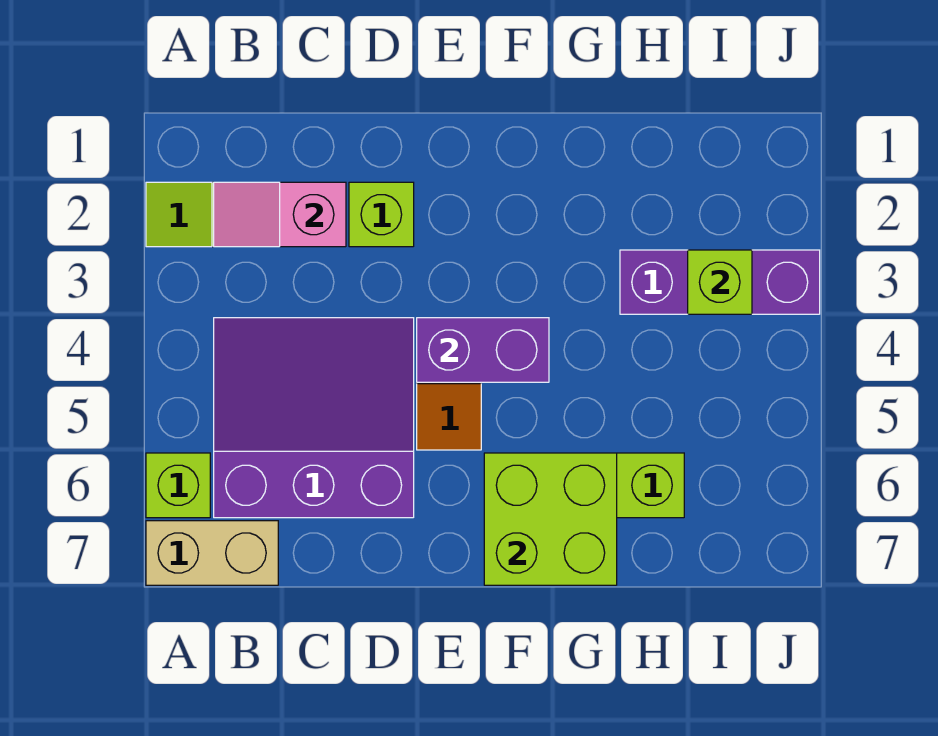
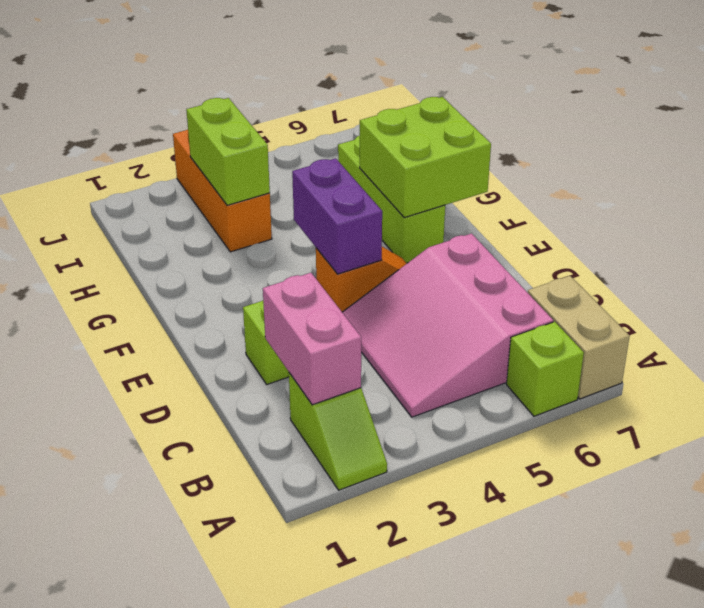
pink slope B2:C2 level 2 top C -> pink brick B2:C2 level 2
purple slope B4:D6 level 1 top 6 -> pink slope B4:D6 level 1 top 6
purple brick H3:J3 level 1 -> orange brick H3:J3 level 1
lime brick I3 level 2 -> lime brick H3:I3 level 2

